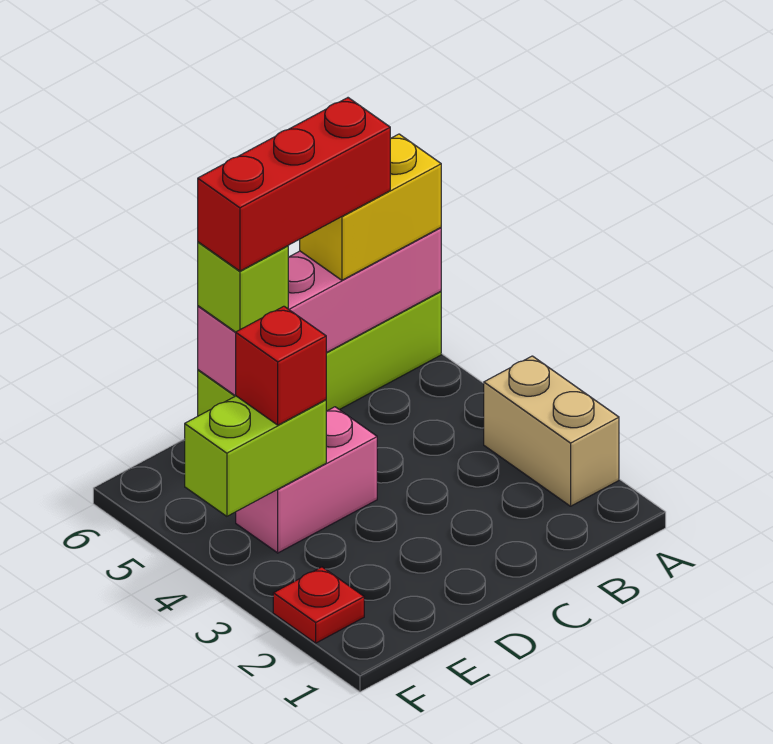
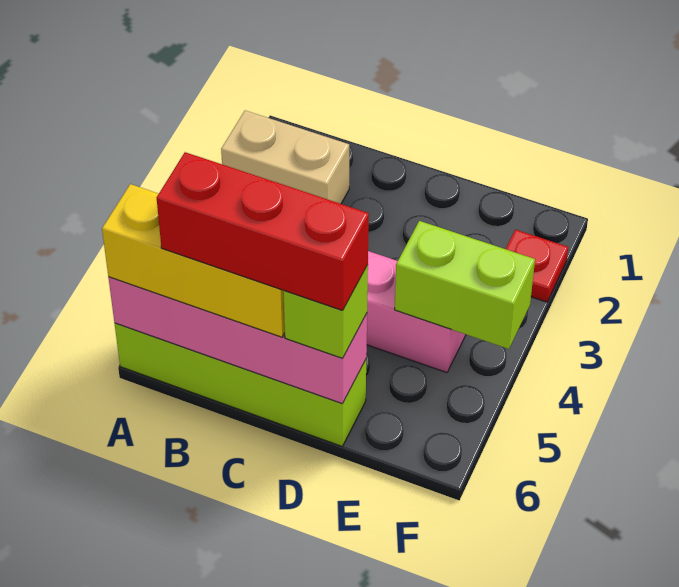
tan brick A2:A3 level 1 -> tan brick A2:B2 level 1
yellow brick A6:B6 level 3 -> yellow brick A6:C6 level 3
red brick E4 level 3 -> none

